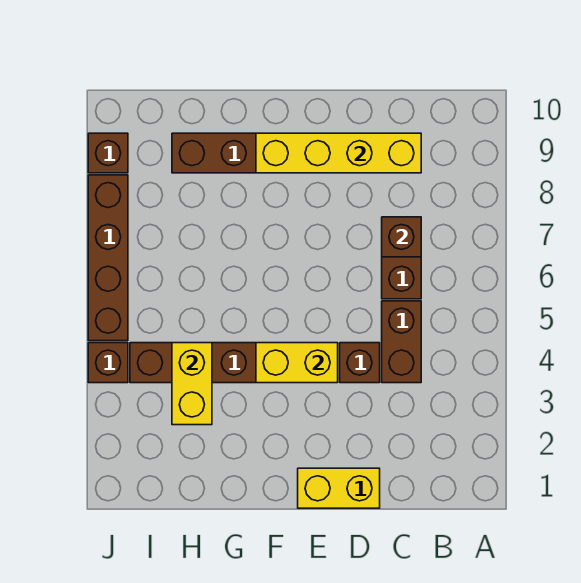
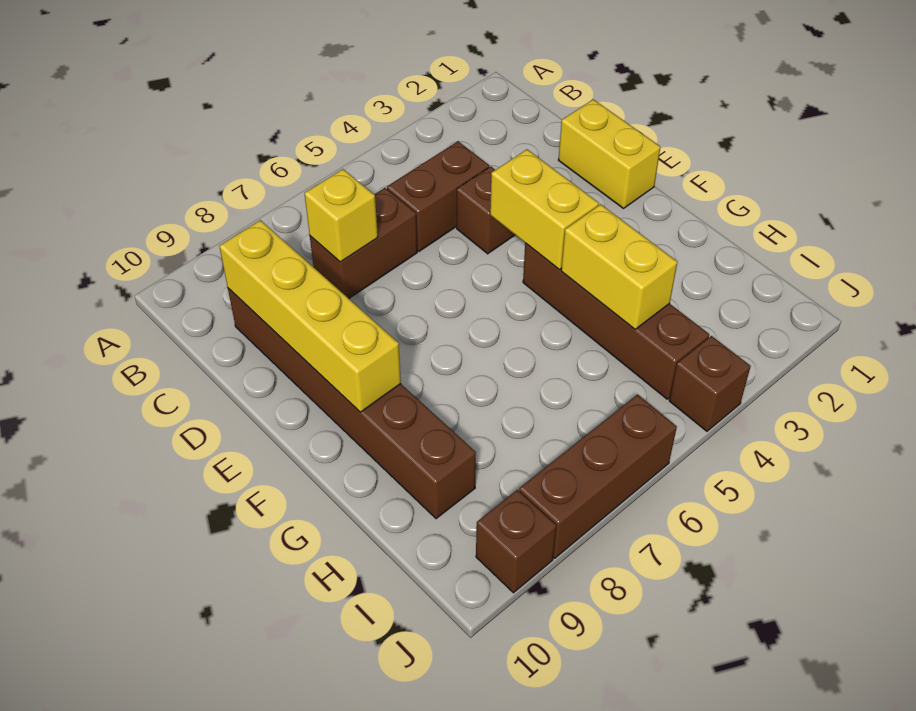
brown brick C7 level 2 -> yellow brick C7 level 2
yellow brick H3:H4 level 2 -> yellow brick G4:H4 level 2
brown brick J5:J8 level 1 -> brown brick J6:J8 level 1

